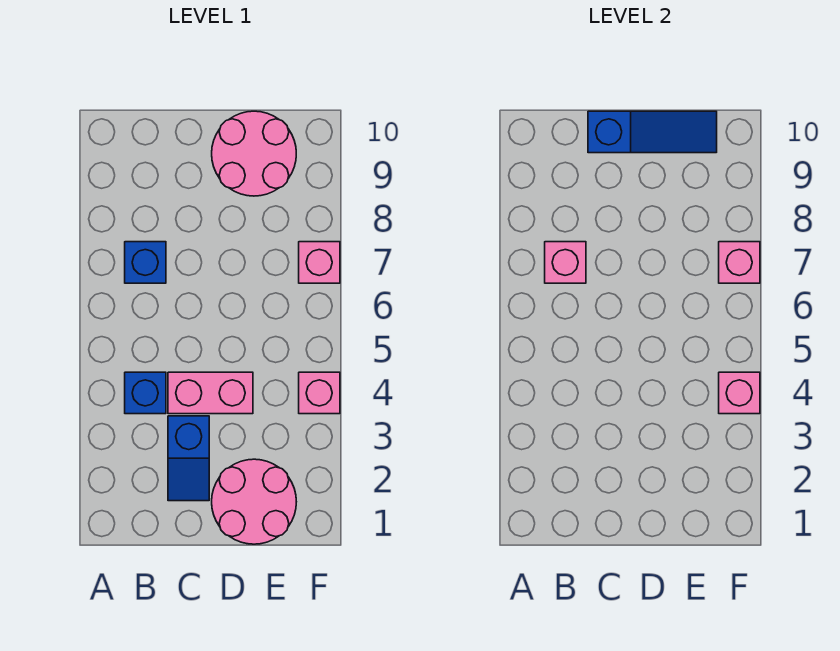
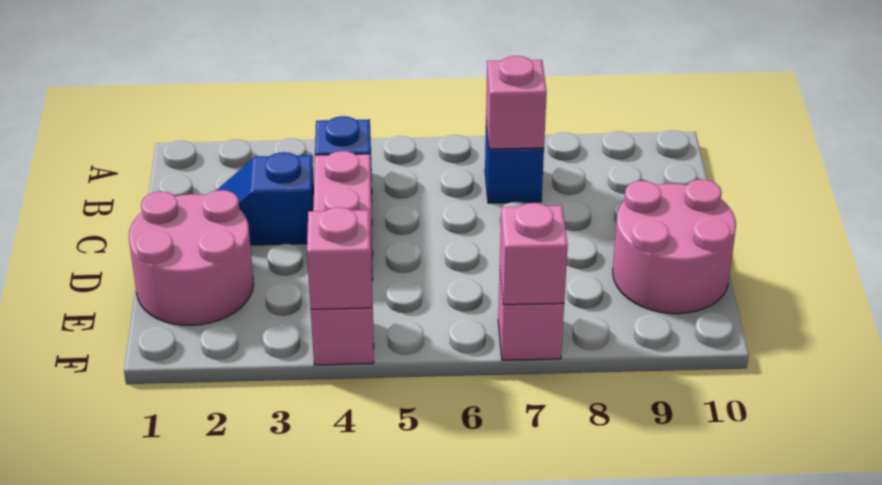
blue slope C10:E10 level 2 top C -> none

